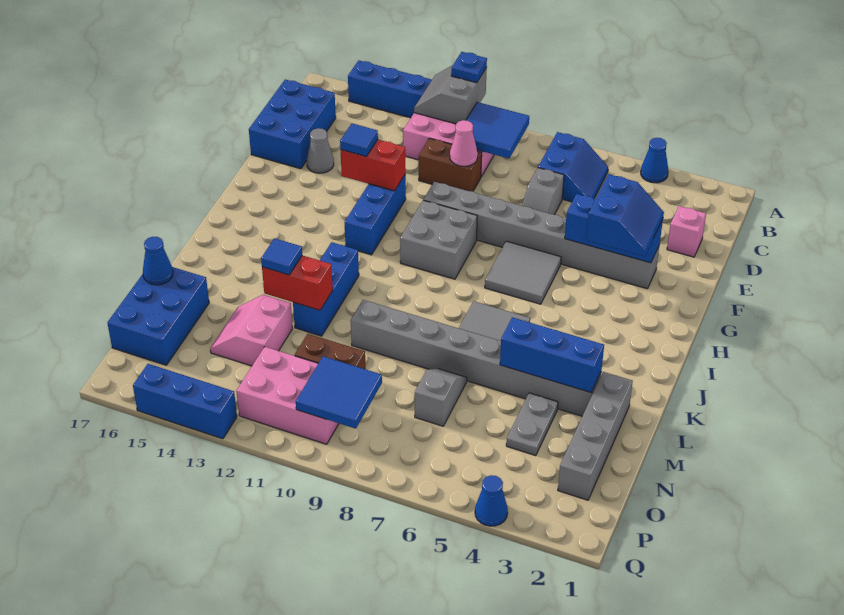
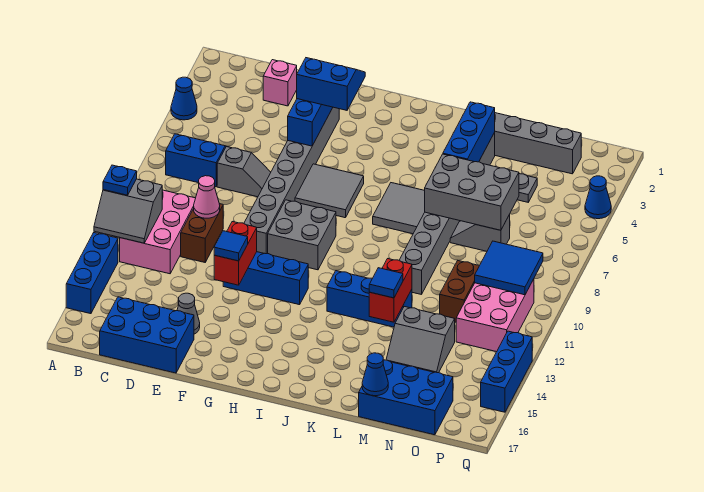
blue tile B9:C10 level 2 -> none
none -> grey brick L6:N7 level 2
pink slope M13:N14 level 1 top 13 -> grey slope M13:N14 level 1 top 13

